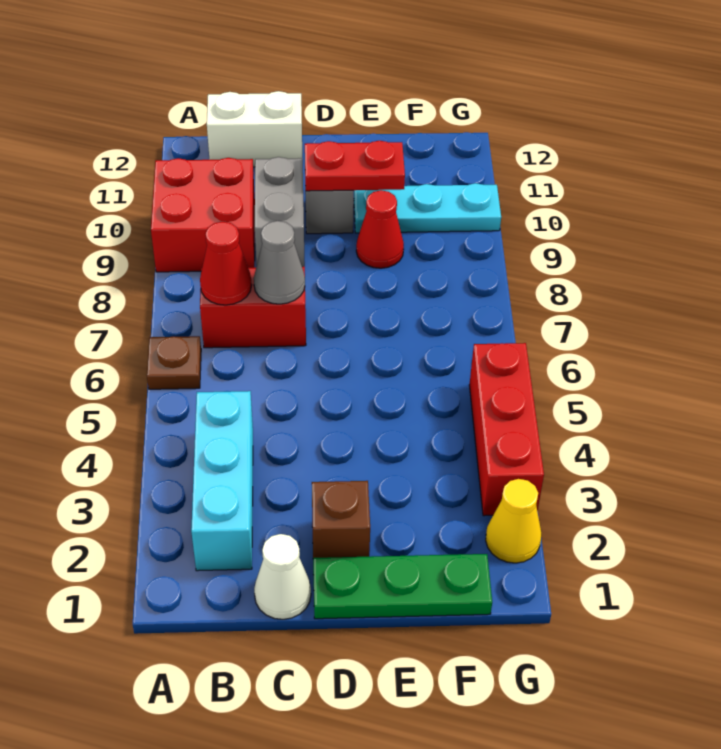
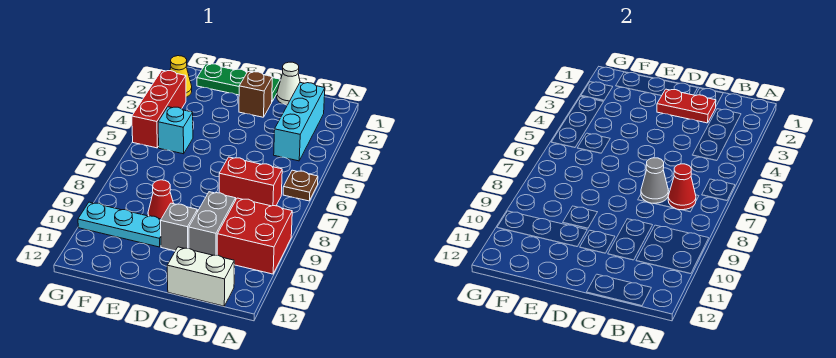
red plate D10:E10 level 2 -> red plate C2:D2 level 2
none -> cyan brick F5 level 1

